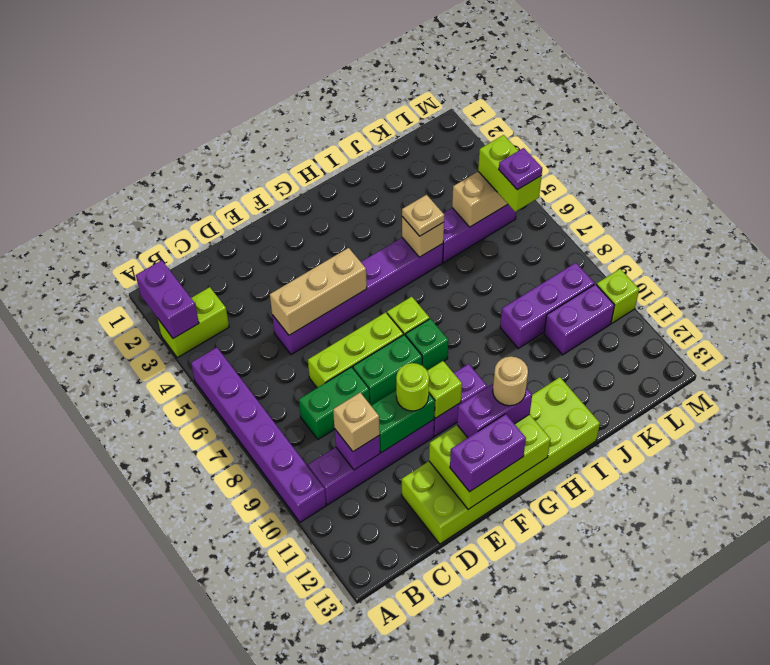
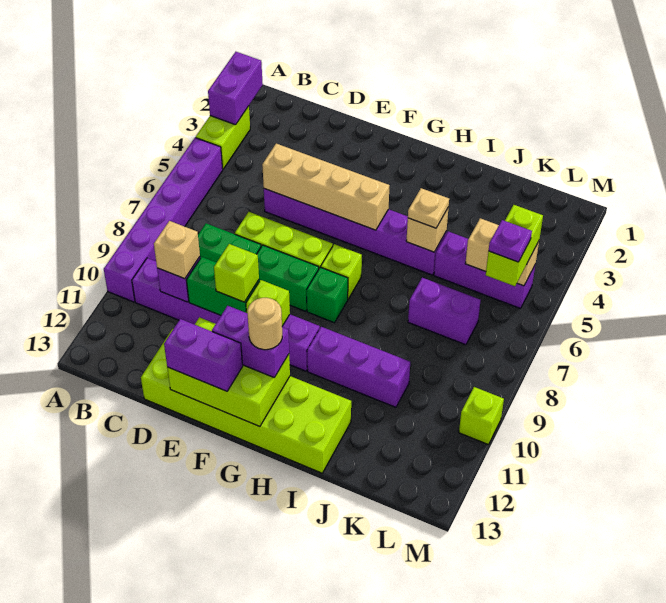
lime brick A3:B3 level 1 -> lime brick A3:A4 level 1
tan brick D5:F5 level 2 -> tan brick D5:G5 level 2
lime round brick E10 level 3 -> lime brick E10 level 3
purple brick J9:L9 level 1 -> purple brick H10:J10 level 1
purple brick K10:L10 level 1 -> purple brick J7:K7 level 1

